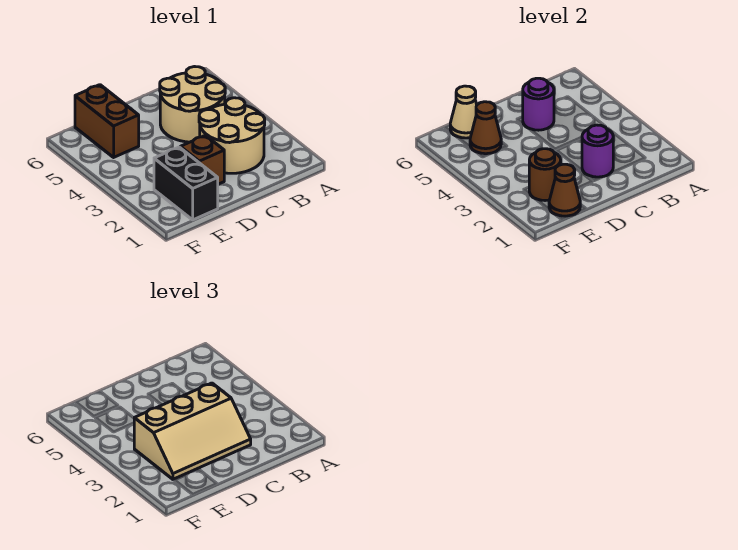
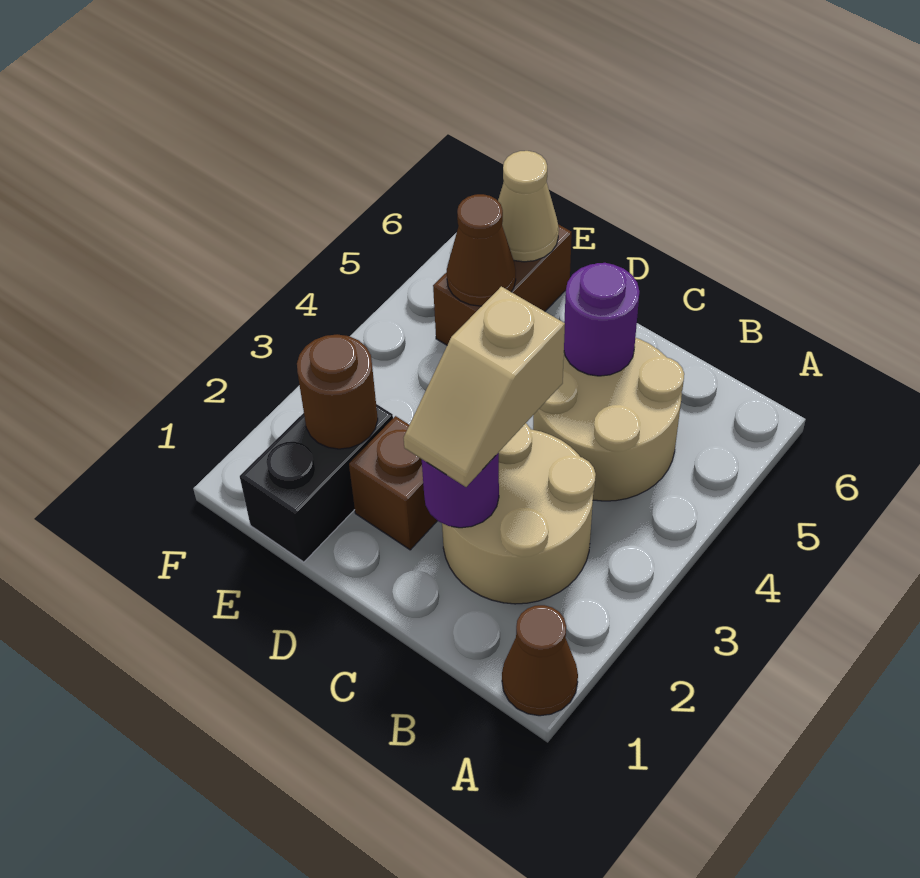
tan slope C2:E3 level 3 top 3 -> tan slope C2:C3 level 3 top 3
brown cone E1 level 2 -> brown cone A1 level 1

